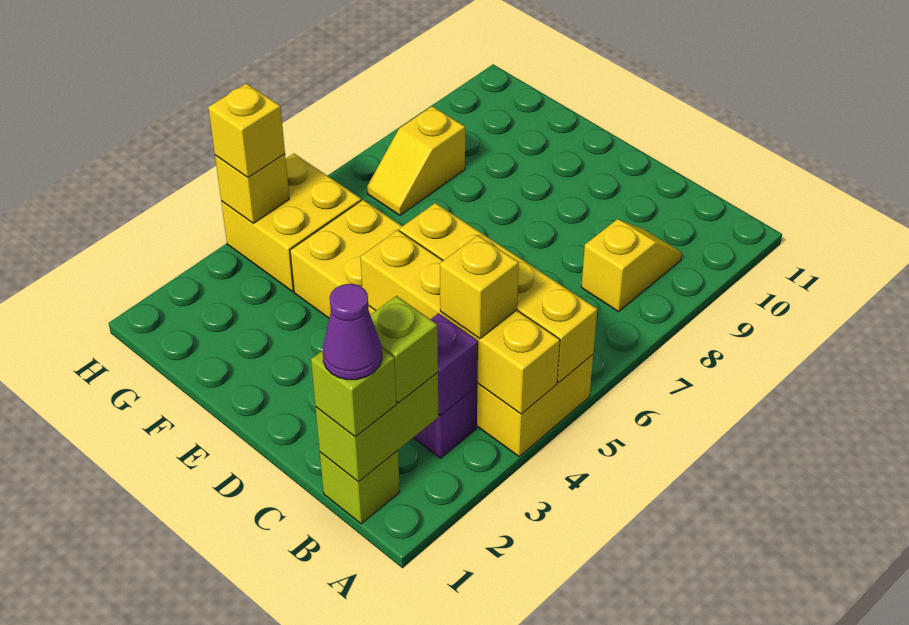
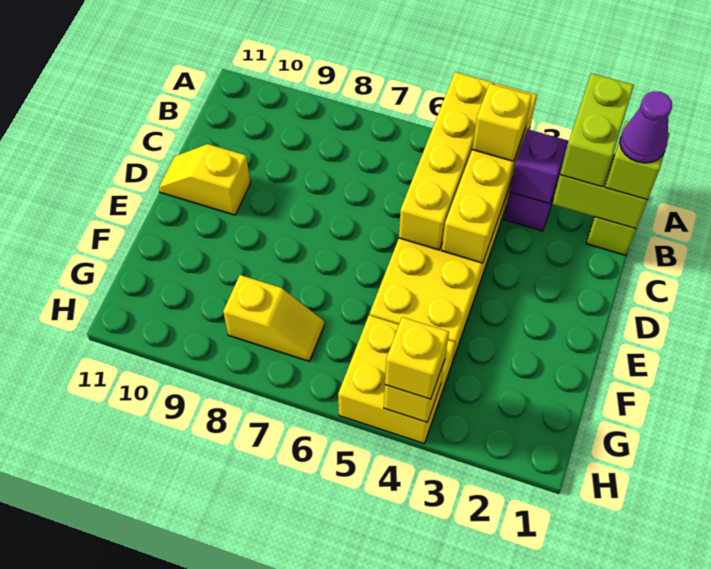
lime brick B2 level 3 -> lime brick A2:B2 level 3
yellow slope B8:B9 level 1 top 8 -> yellow slope D10:D11 level 1 top 10

